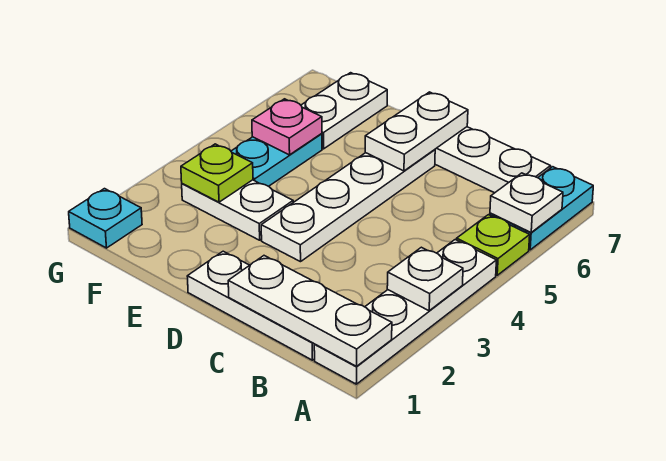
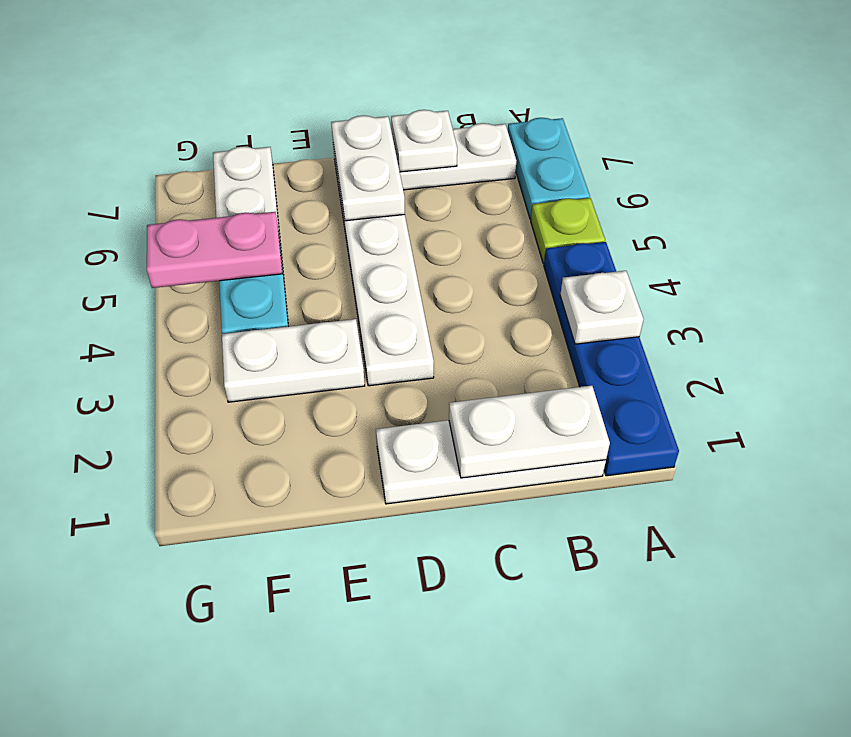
white plate A1:A4 level 1 -> blue plate A1:A4 level 1
white plate A1:C1 level 2 -> white plate B1:C1 level 2
white plate A6 level 2 -> white plate C7 level 2
lime plate F3 level 2 -> none
pink plate F5 level 2 -> pink plate F5:G5 level 2
cyan plate G1 level 1 -> none

